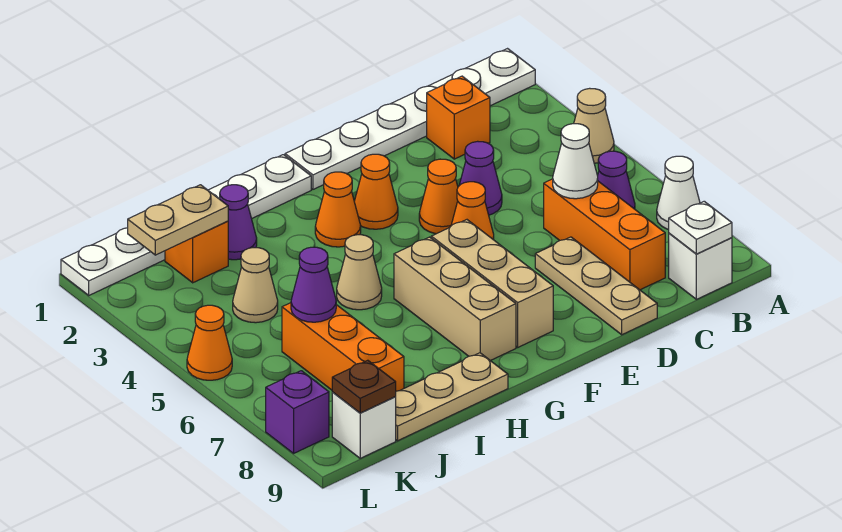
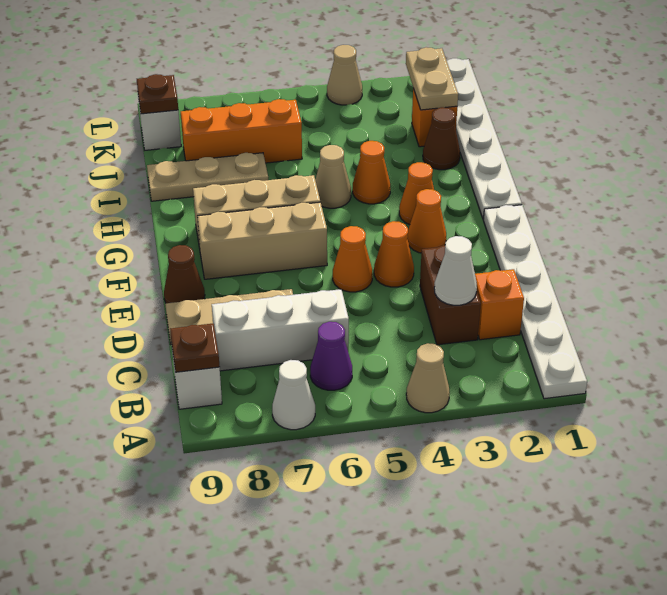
white plate B9 level 2 -> brown plate B9 level 2
none -> brown brick C3:D3 level 1
orange brick C6:C8 level 1 -> white brick C6:C8 level 1
white cone C6 level 2 -> white cone C3 level 2
purple cone D4 level 1 -> none
none -> brown cone E9 level 1
tan plate H9:J9 level 1 -> tan plate I7:I9 level 1
purple cone I2 level 1 -> brown cone I2 level 1
tan cone J4 level 1 -> tan cone L4 level 1
purple cone J6 level 2 -> none
orange cone L5 level 1 -> orange cone H4 level 1
purple brick L8 level 1 -> none

